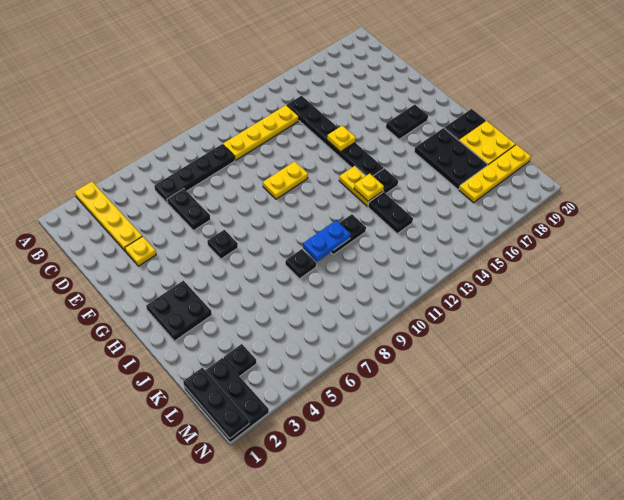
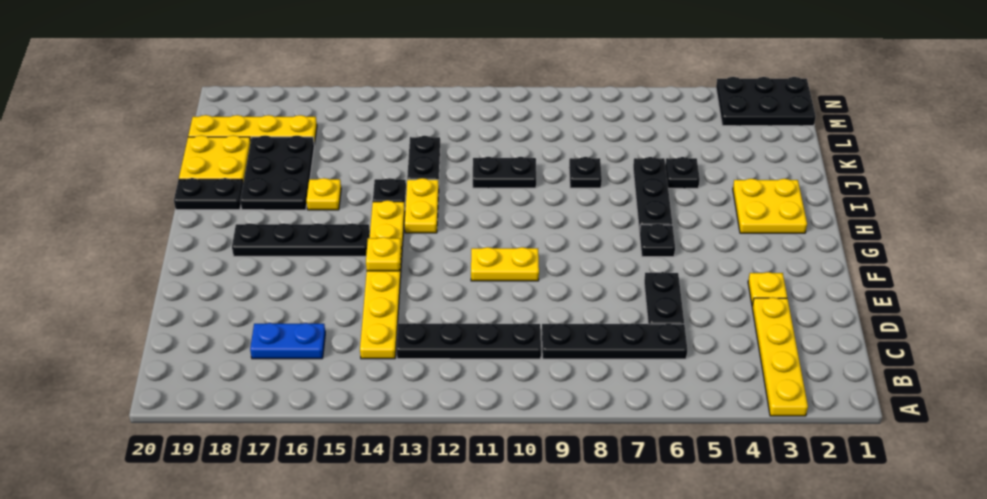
yellow plate C10:C13 level 1 -> black plate C10:C13 level 1
black plate C14:H14 level 1 -> yellow plate C14:H14 level 1
black plate G17:G18 level 1 -> black plate G15:G18 level 1
black plate H2:I3 level 1 -> yellow plate H2:I3 level 1
yellow plate I13 level 2 -> yellow plate I16 level 1
blue plate J9:J10 level 2 -> blue plate C16:C17 level 1
black plate L1:N2 level 1 -> black plate M1:N3 level 1
black plate L1:N1 level 2 -> black plate H6:J6 level 1
black plate L3 level 1 -> black plate J5 level 1

